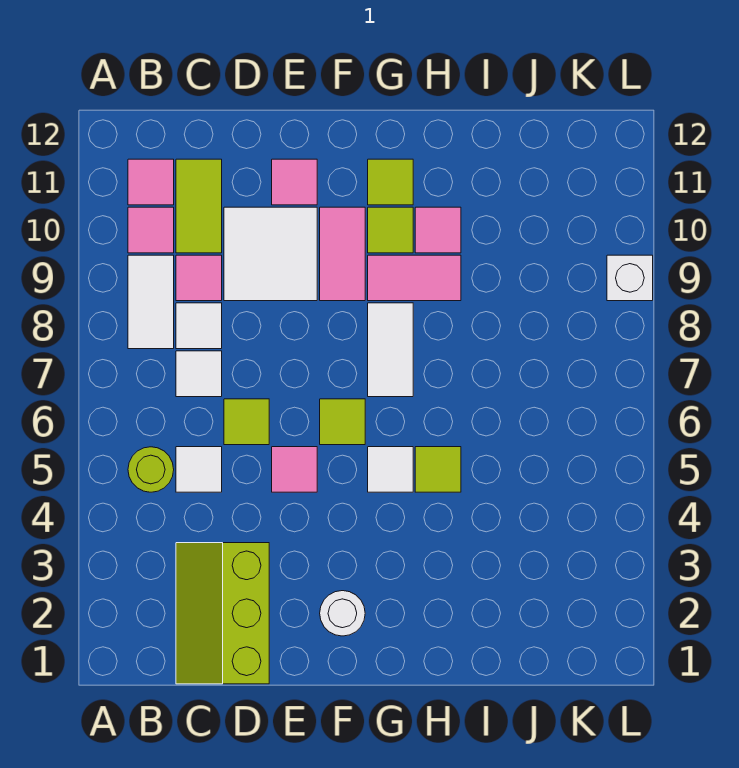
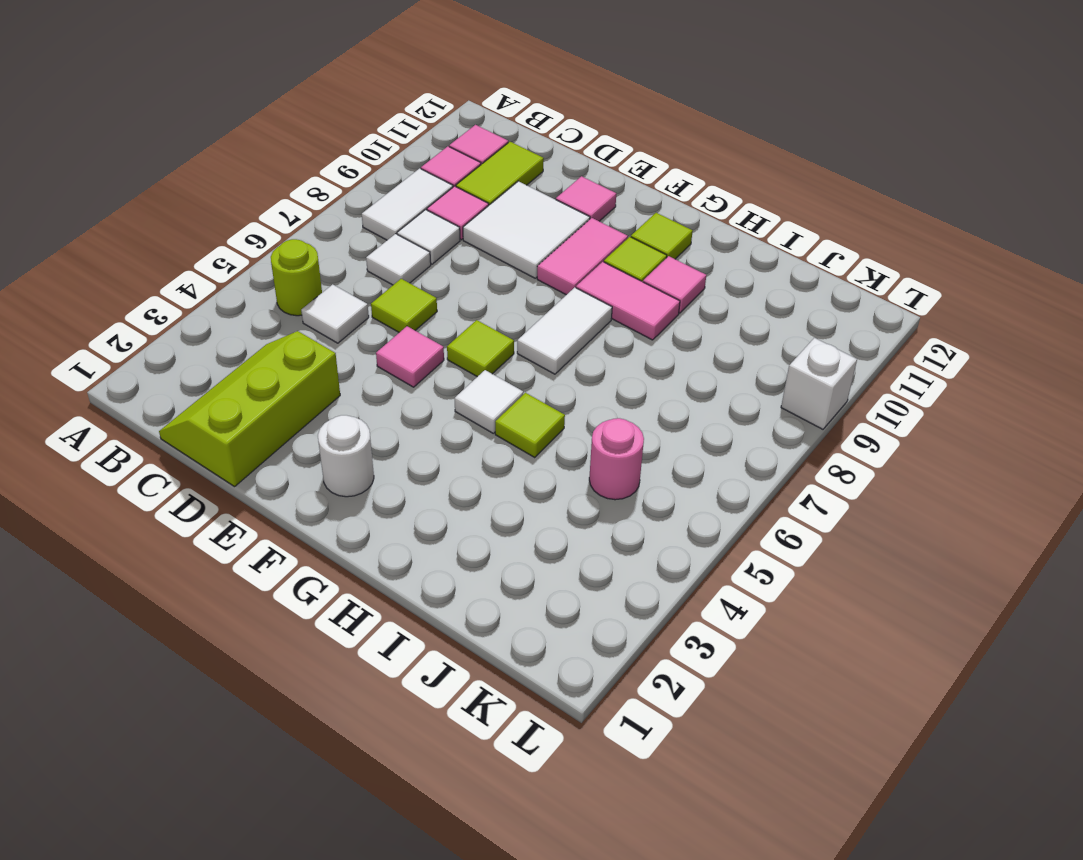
none -> pink round brick J5 level 1

